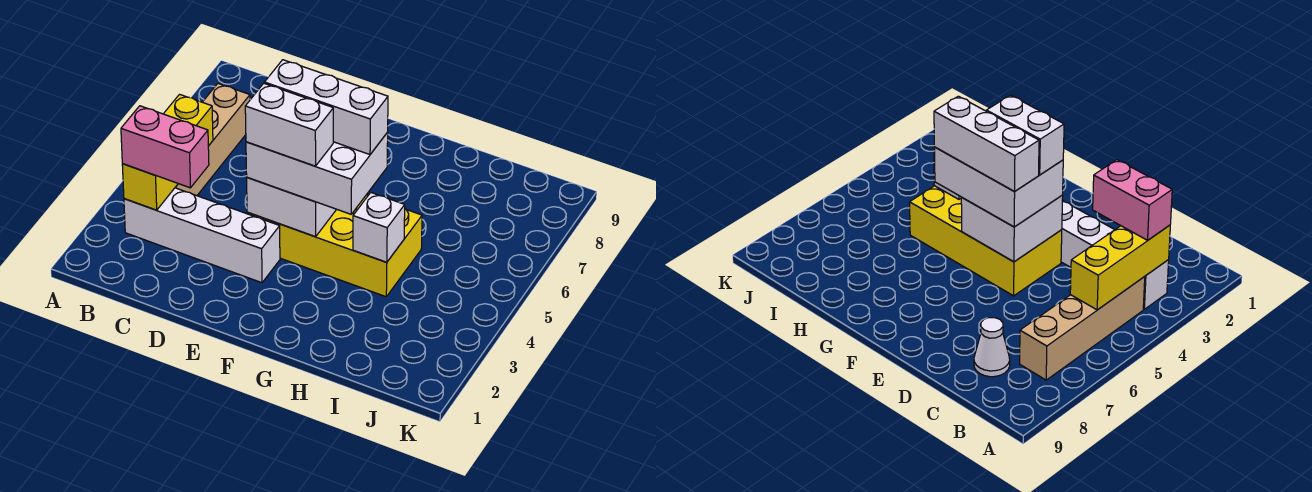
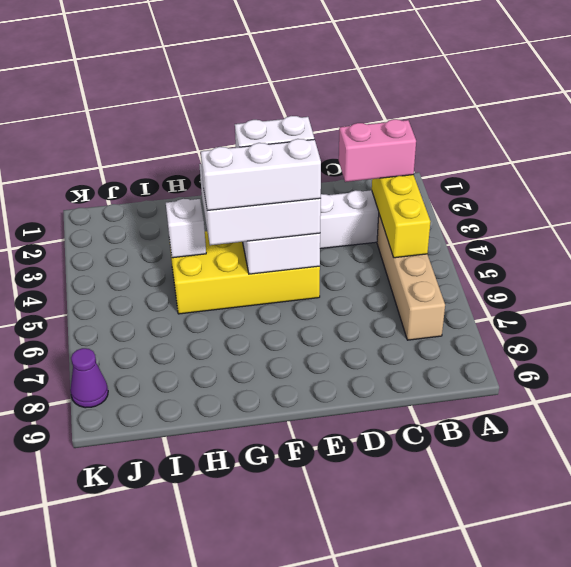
white cone C8 level 1 -> none
none -> purple cone K8 level 1

